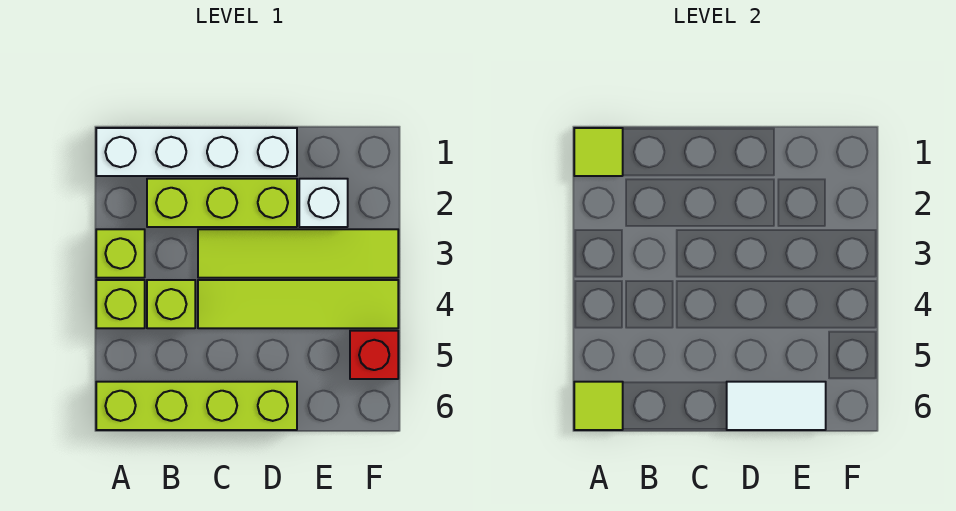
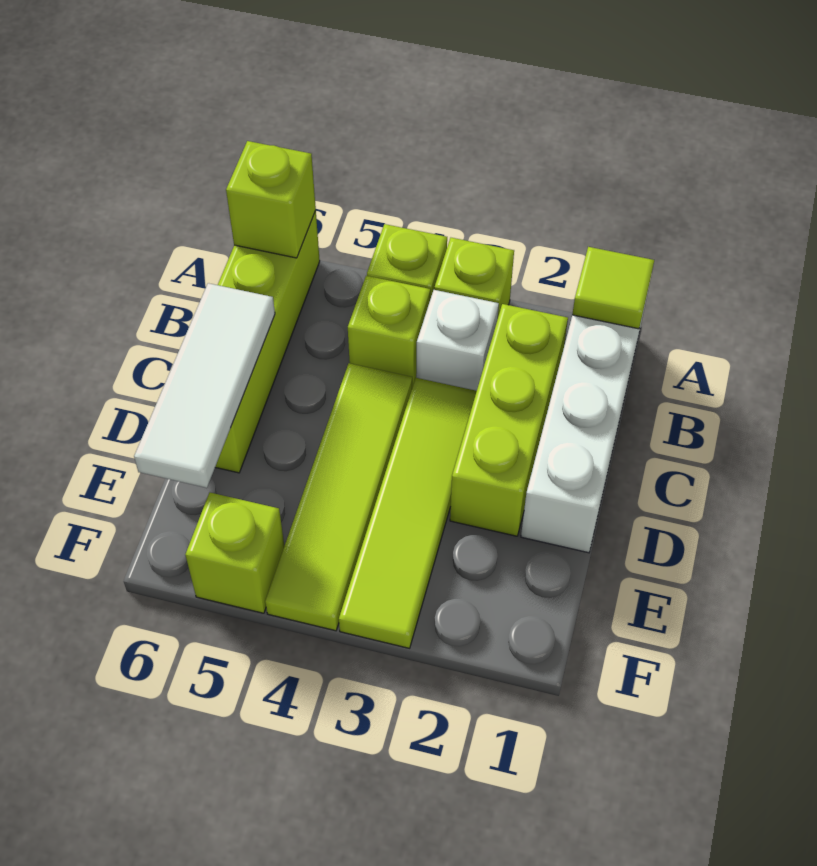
lime tile A6 level 2 -> lime brick A6 level 2
white tile D6:E6 level 2 -> white tile C6:E6 level 2
white brick E2 level 1 -> white brick B3 level 1
red brick F5 level 1 -> lime brick F5 level 1

